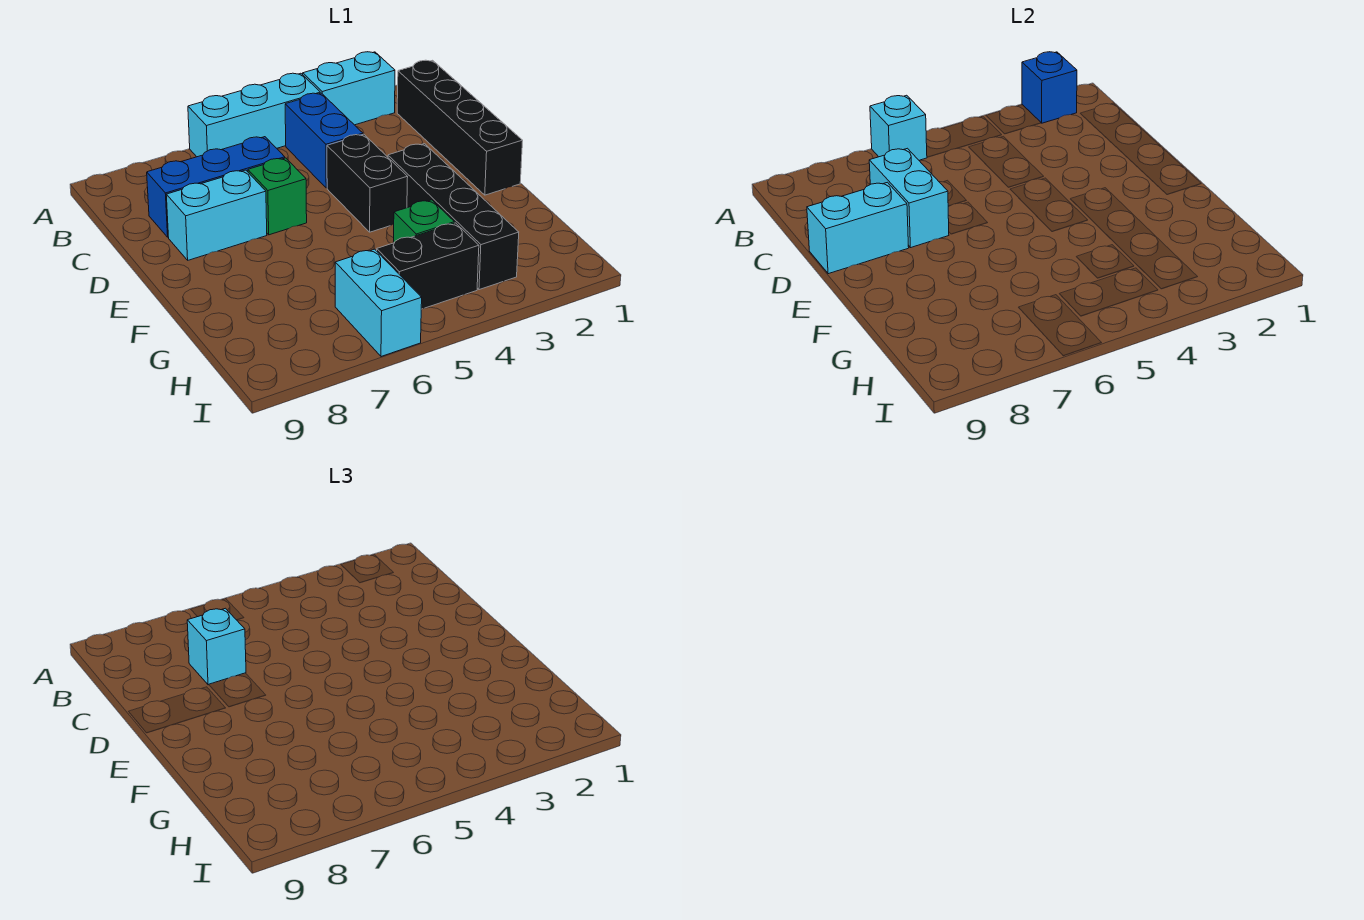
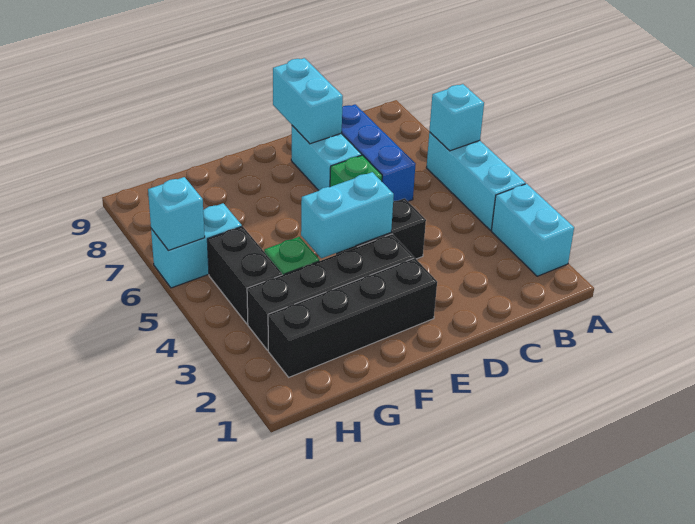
blue brick A2 level 2 -> none
black brick B1:E1 level 1 -> black brick E2:H2 level 1
blue brick B4:C4 level 1 -> none
cyan brick C7:D7 level 2 -> cyan brick E4:F4 level 2
cyan brick C7 level 3 -> cyan brick I6 level 2

